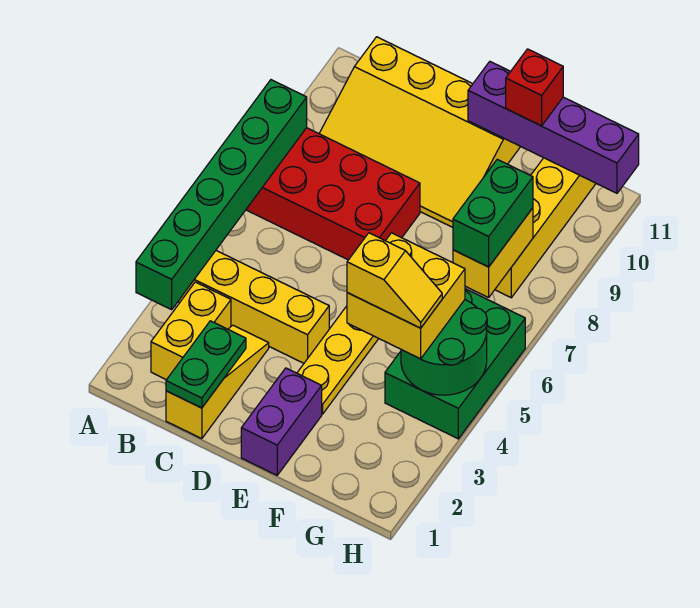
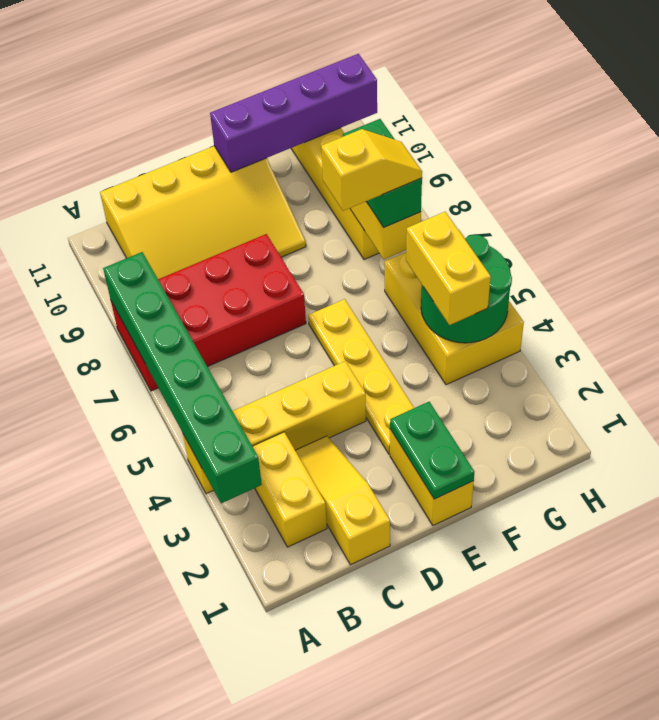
green plate C1:C2 level 2 -> green plate E1:E2 level 2
purple brick E1:E2 level 1 -> yellow brick E1:E2 level 1
yellow brick F4:G5 level 3 -> yellow brick G4:G5 level 3
yellow slope F4:G4 level 4 top F -> yellow slope F7:G7 level 4 top F
red brick F11 level 3 -> none
green brick G4:H6 level 1 -> yellow brick G4:H6 level 1

